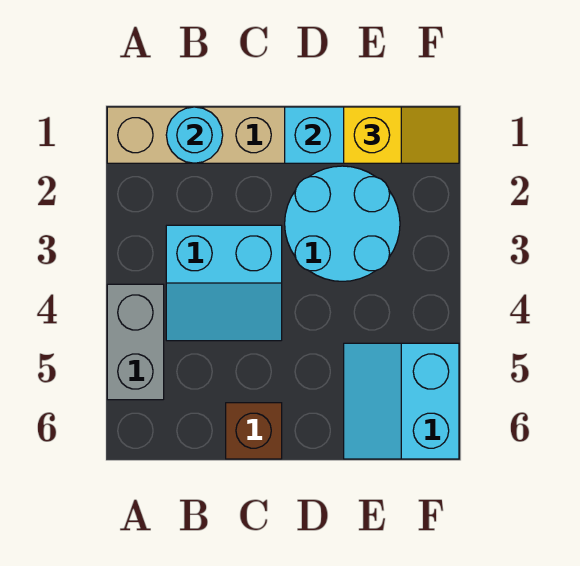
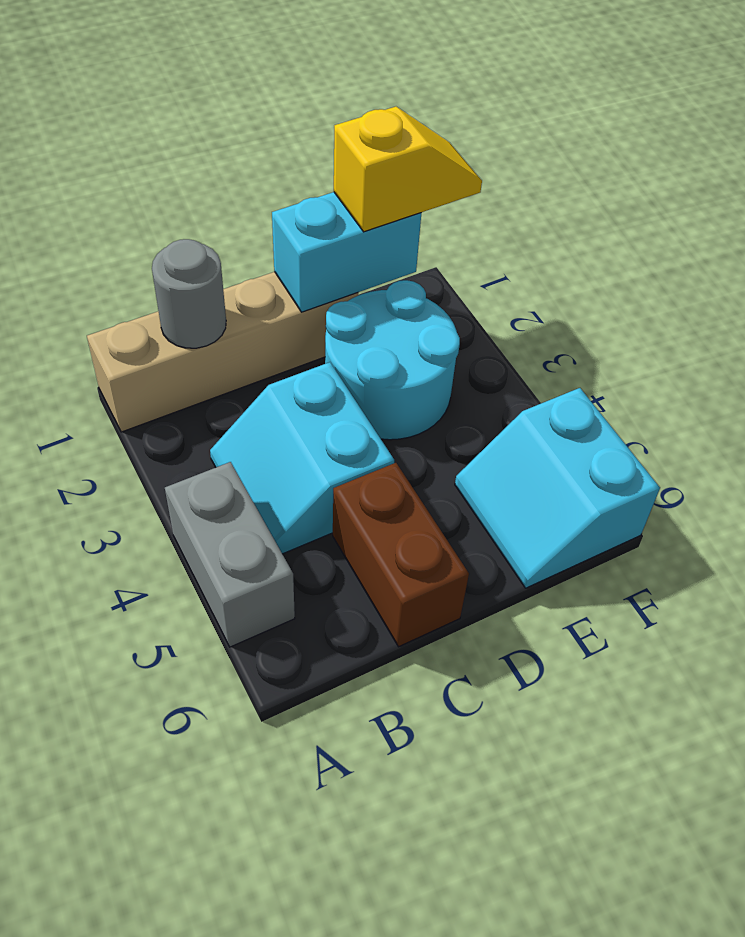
cyan round brick B1 level 2 -> grey round brick B1 level 2
cyan slope B3:C4 level 1 top 3 -> cyan slope B3:C4 level 1 top C
brown brick C6 level 1 -> brown brick C5:C6 level 1

